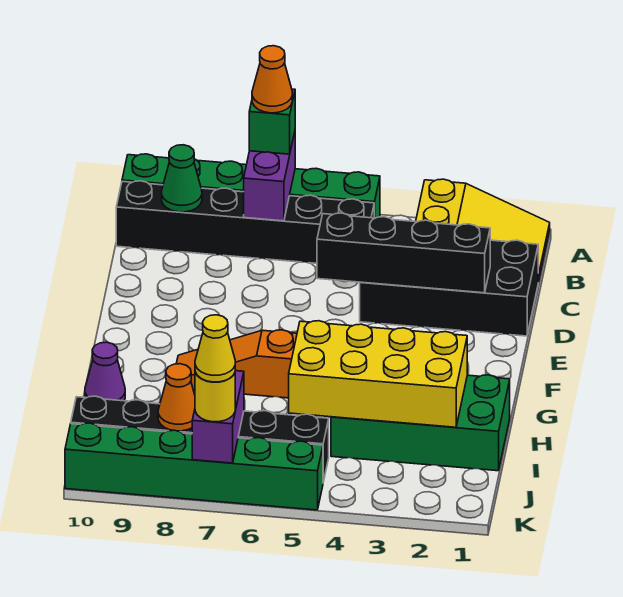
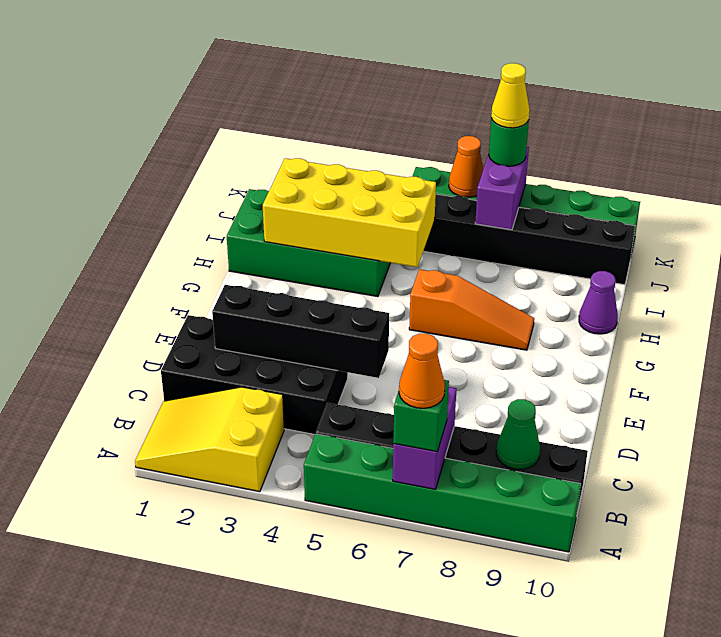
orange cone J8 level 2 -> orange cone K6 level 2
yellow round brick K7 level 3 -> green round brick K7 level 3

